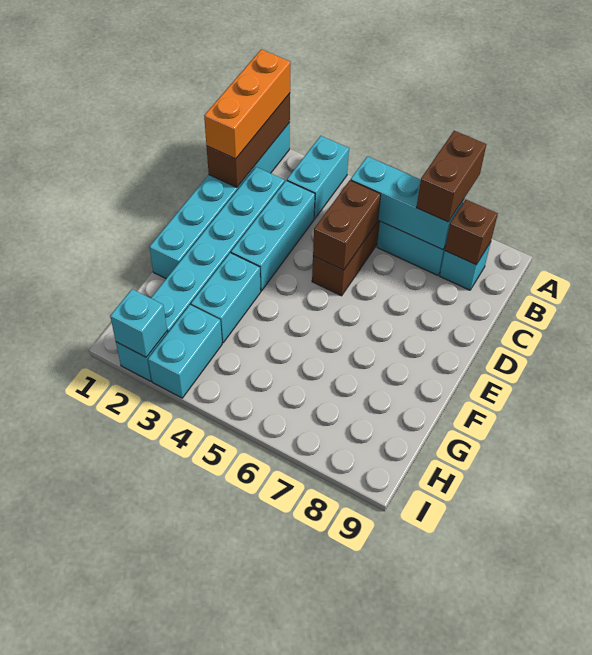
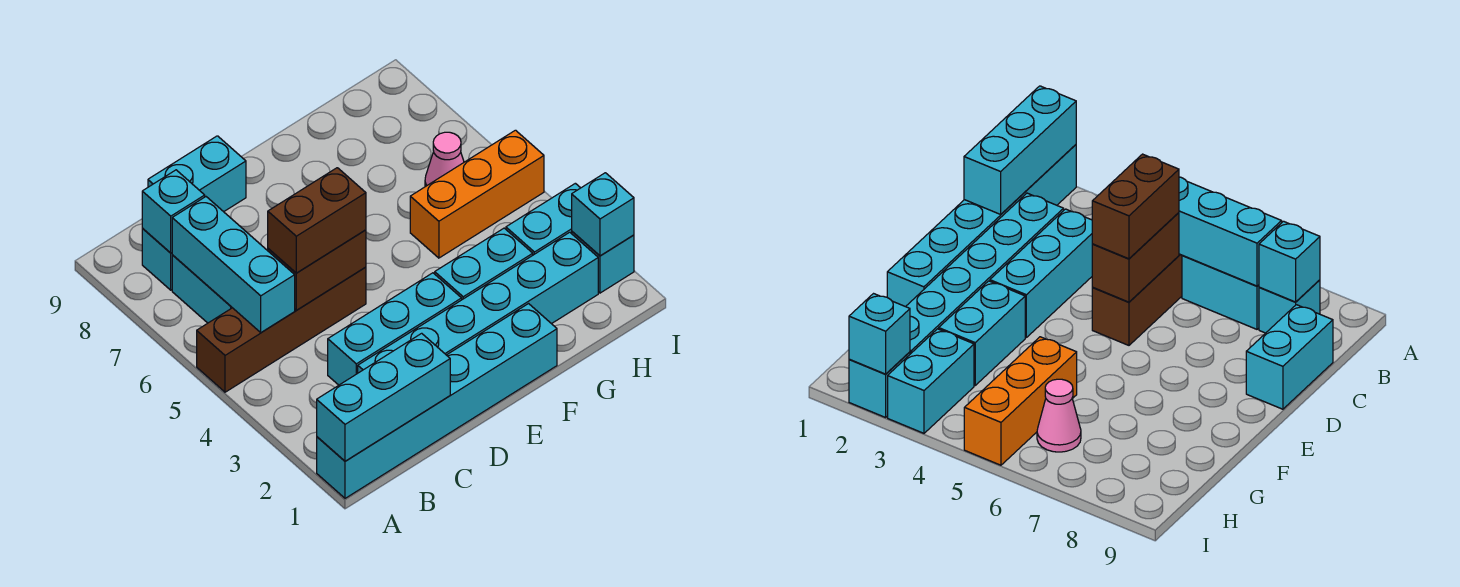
brown brick A1:C1 level 2 -> cyan brick A1:C1 level 2
orange brick A1:C1 level 3 -> orange brick G5:I5 level 1
cyan brick A3:B3 level 1 -> cyan brick C9:D9 level 1
brown brick A7:B7 level 3 -> brown brick C5:D5 level 3
brown brick B8 level 2 -> cyan brick B8 level 2
none -> pink cone H6 level 1

